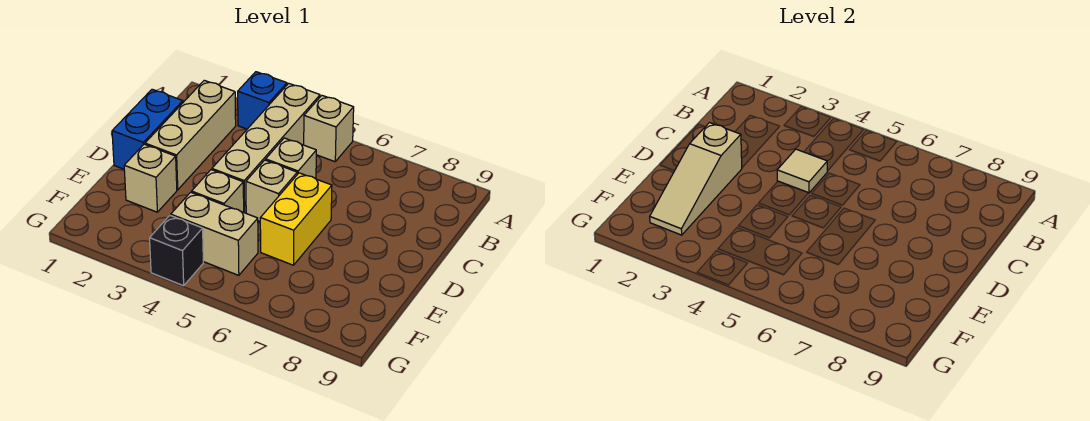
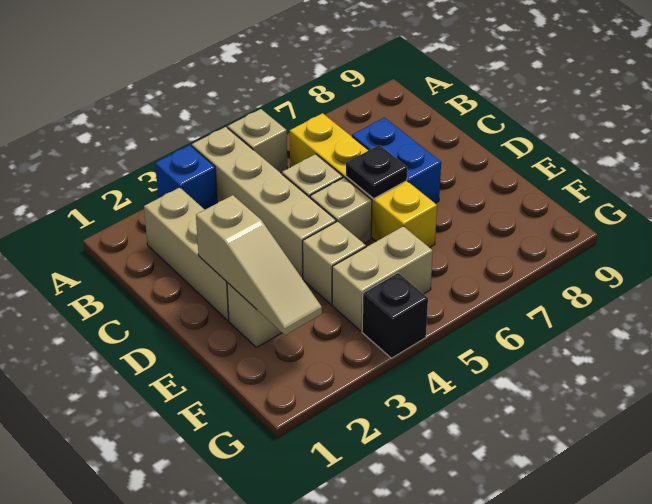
blue brick C1:D1 level 1 -> blue brick C7:D7 level 1
tan tile C4 level 2 -> none
yellow brick D6:E6 level 1 -> yellow brick B6:E6 level 1
none -> black plate D6 level 2

